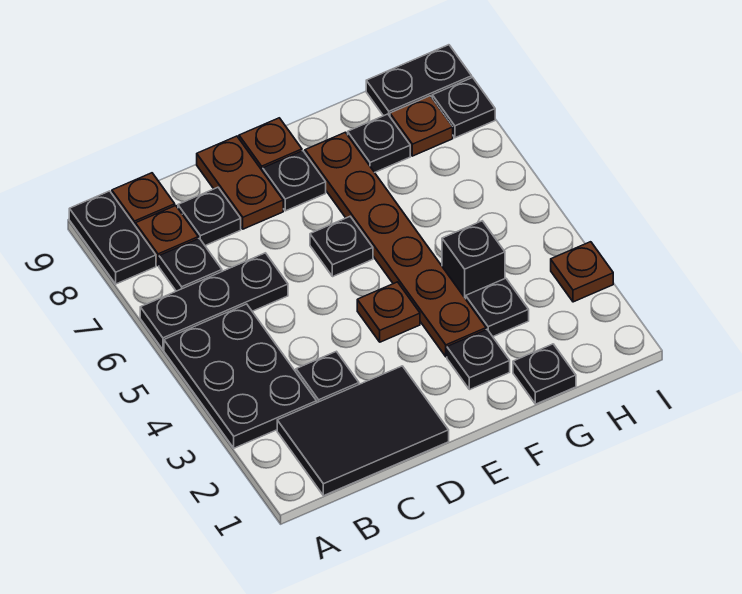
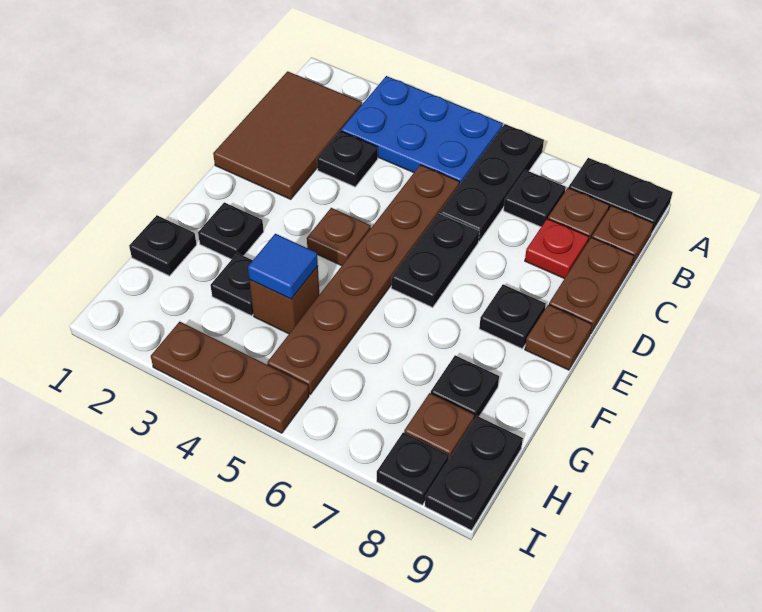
black plate A3:B5 level 1 -> blue plate A3:B5 level 1
black tile B1:D2 level 1 -> brown tile B1:D2 level 1
black plate C8 level 1 -> red plate C8 level 1
brown plate D8:D9 level 1 -> brown plate C9:D9 level 1
black plate E6 level 1 -> black plate D6:E6 level 1
brown plate F3:F8 level 1 -> brown plate C5:H5 level 1
black brick G4 level 1 -> brown brick G4 level 1
none -> blue tile G4 level 2
brown plate I3 level 1 -> brown plate I3:I5 level 1

